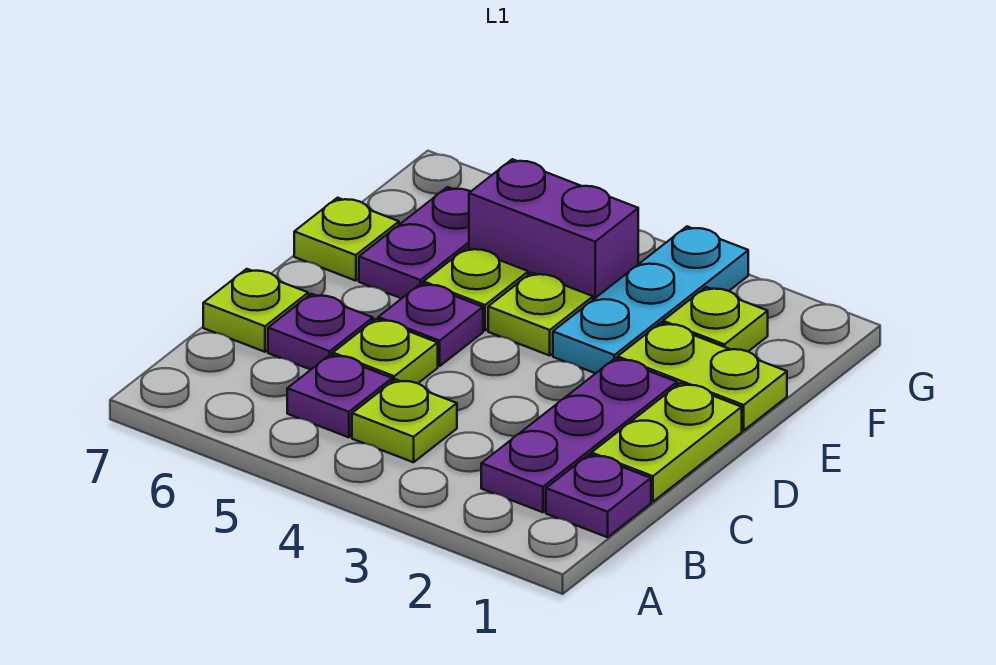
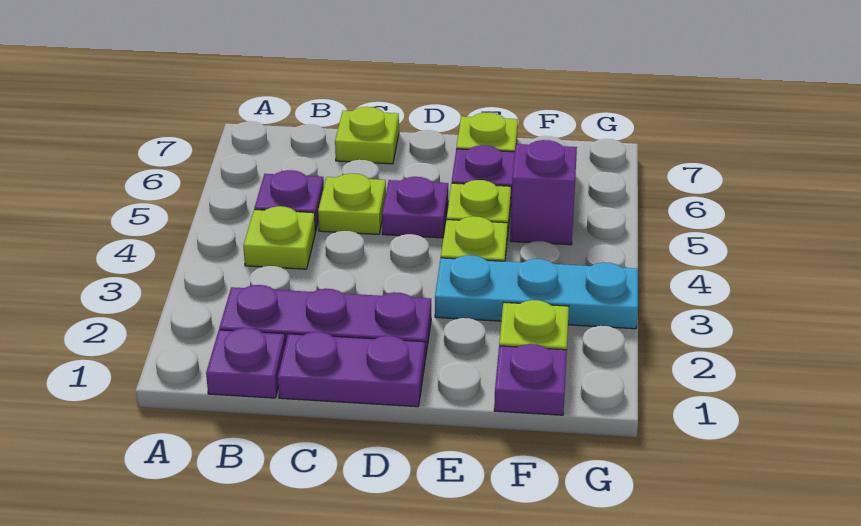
lime plate C1:D1 level 1 -> purple plate C1:D1 level 1
purple plate C6 level 1 -> purple plate F1 level 1
lime plate E1:E2 level 1 -> none
purple brick F4:F5 level 1 -> purple brick F5 level 1

